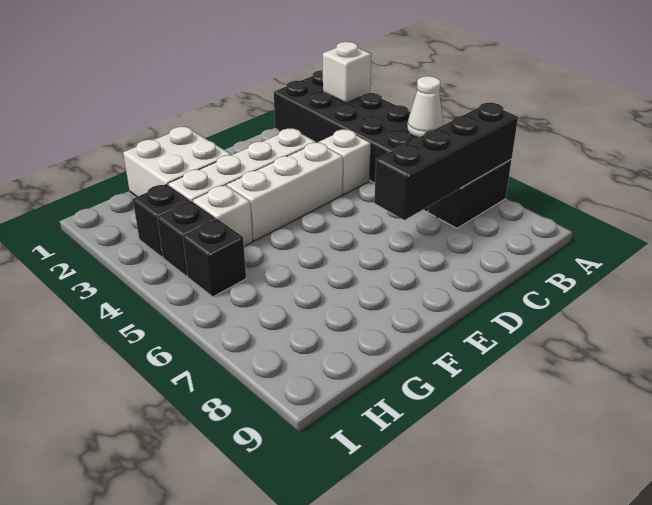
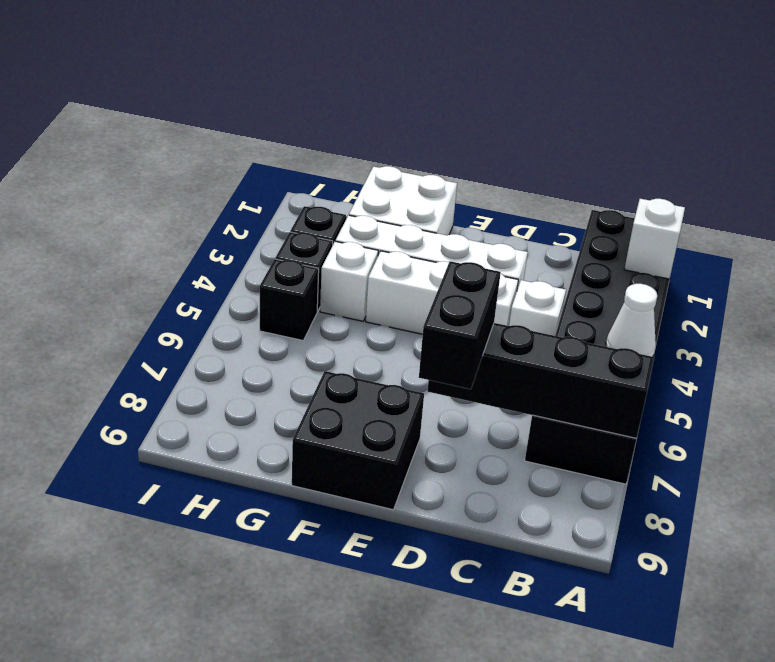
none -> black brick D7:D8 level 3
none -> black brick E8:F9 level 1

